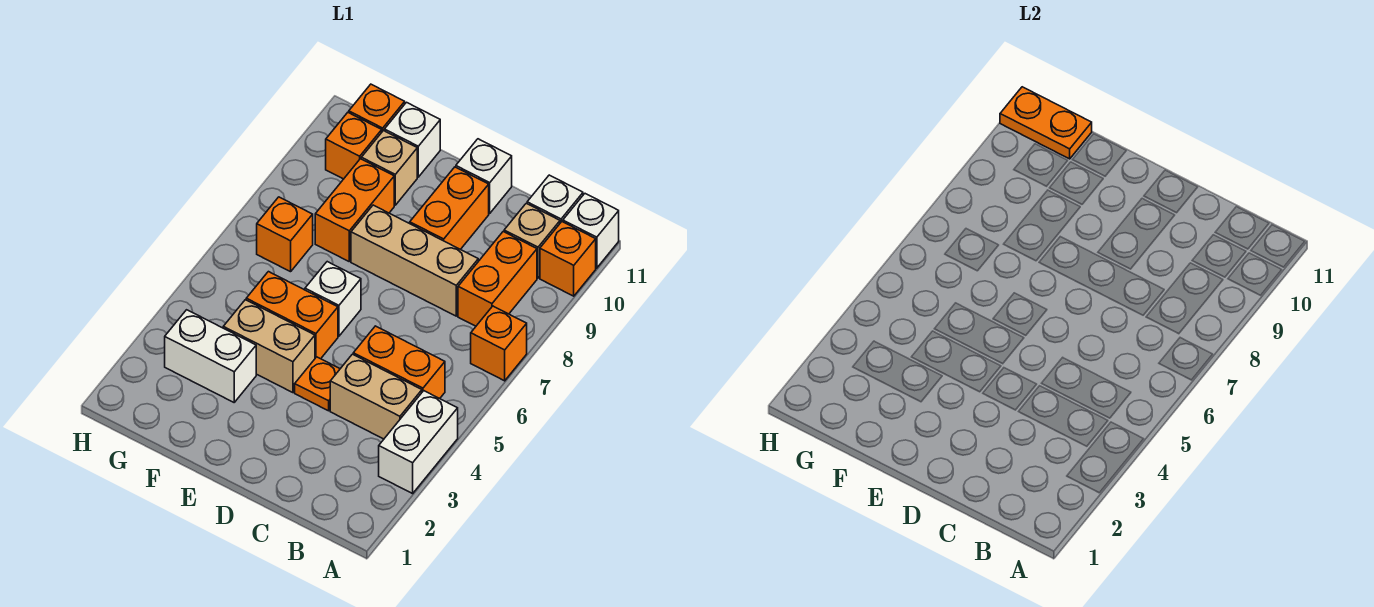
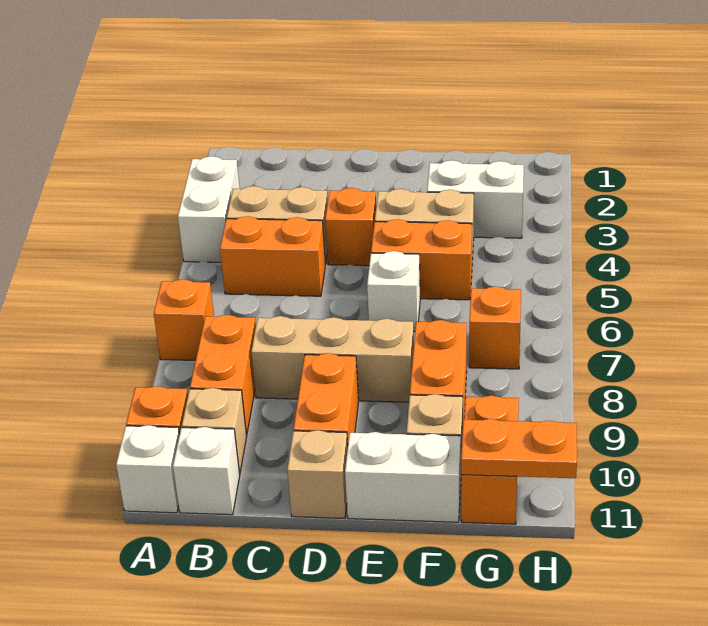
orange plate D4 level 1 -> orange brick D4 level 1
white brick D11 level 1 -> tan brick D11 level 1
white brick F11 level 1 -> white brick E11:F11 level 1

